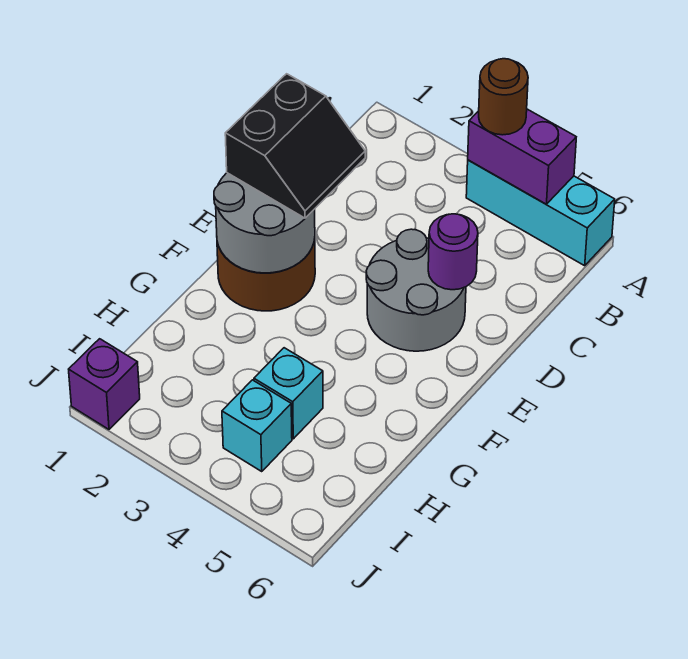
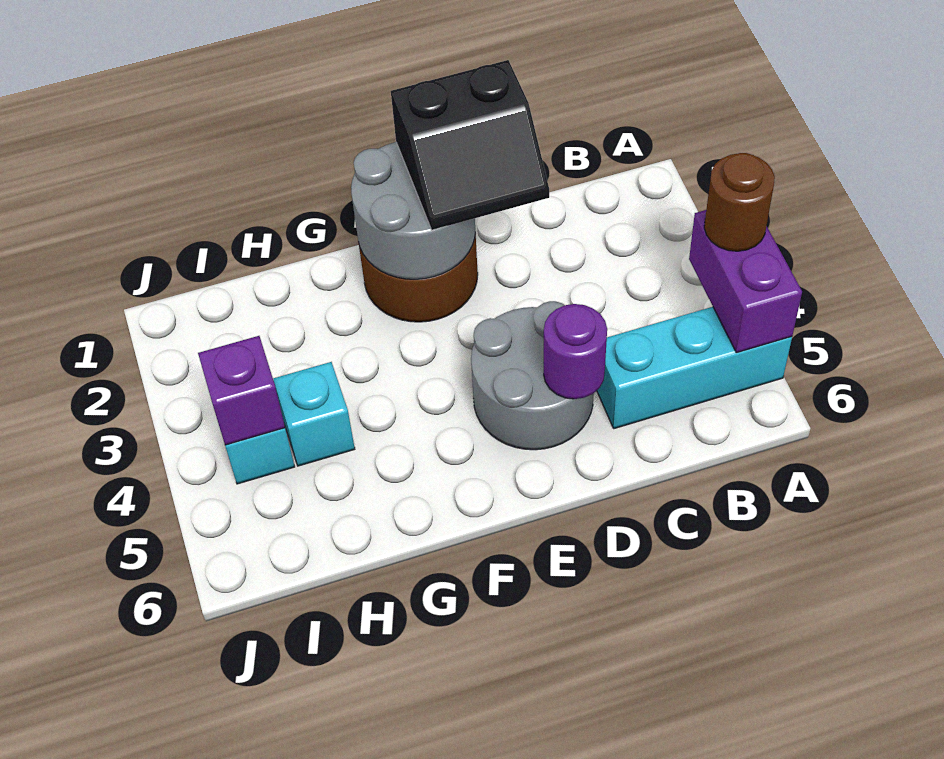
cyan brick A4:A6 level 1 -> cyan brick A5:C5 level 1
purple brick J1 level 1 -> purple brick I4 level 2

